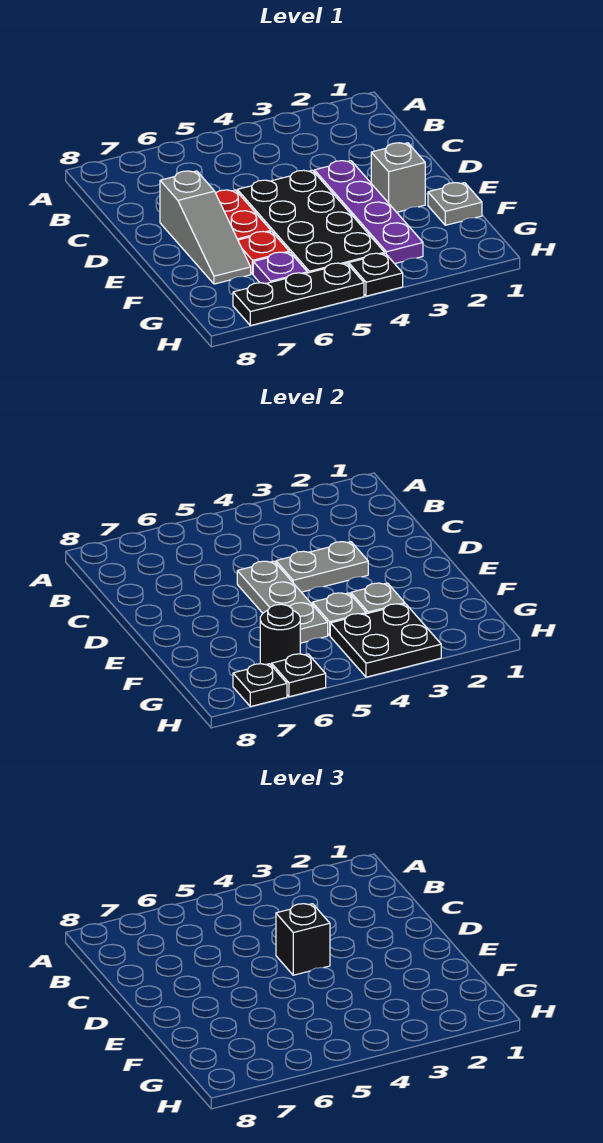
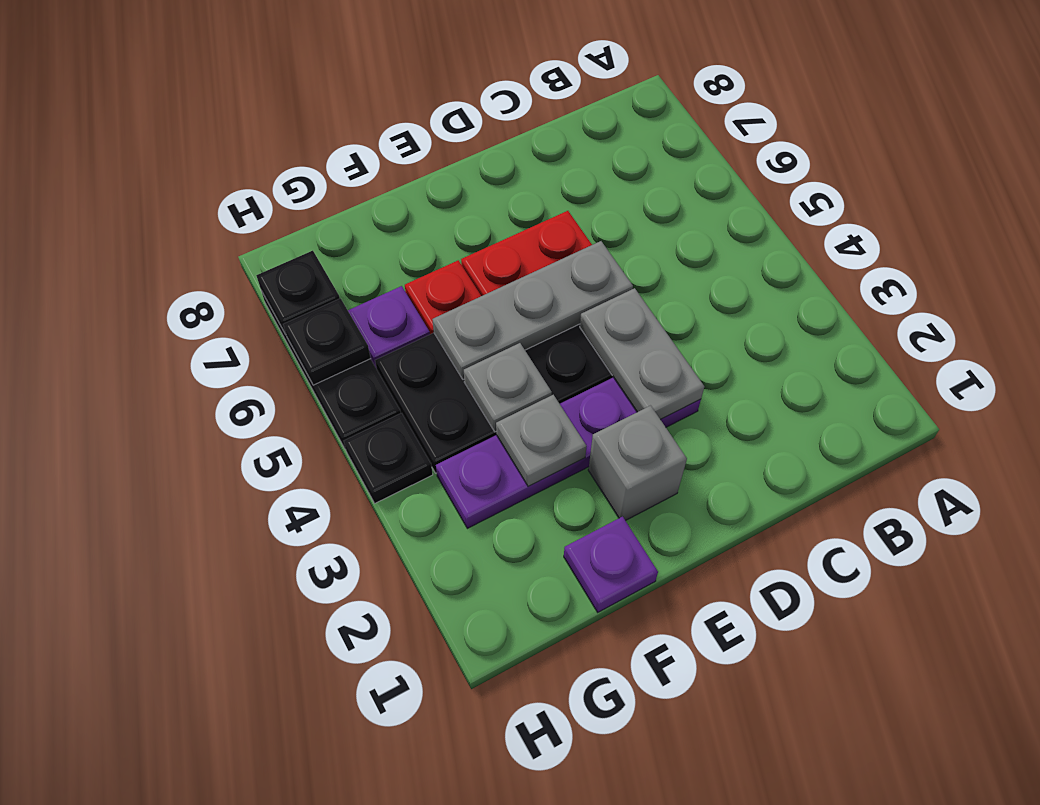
black brick D4 level 3 -> none
grey slope D7:F7 level 1 top D -> none
grey plate F1 level 1 -> purple plate F1 level 1
black plate G3:H4 level 2 -> none
black round brick G6 level 2 -> none

